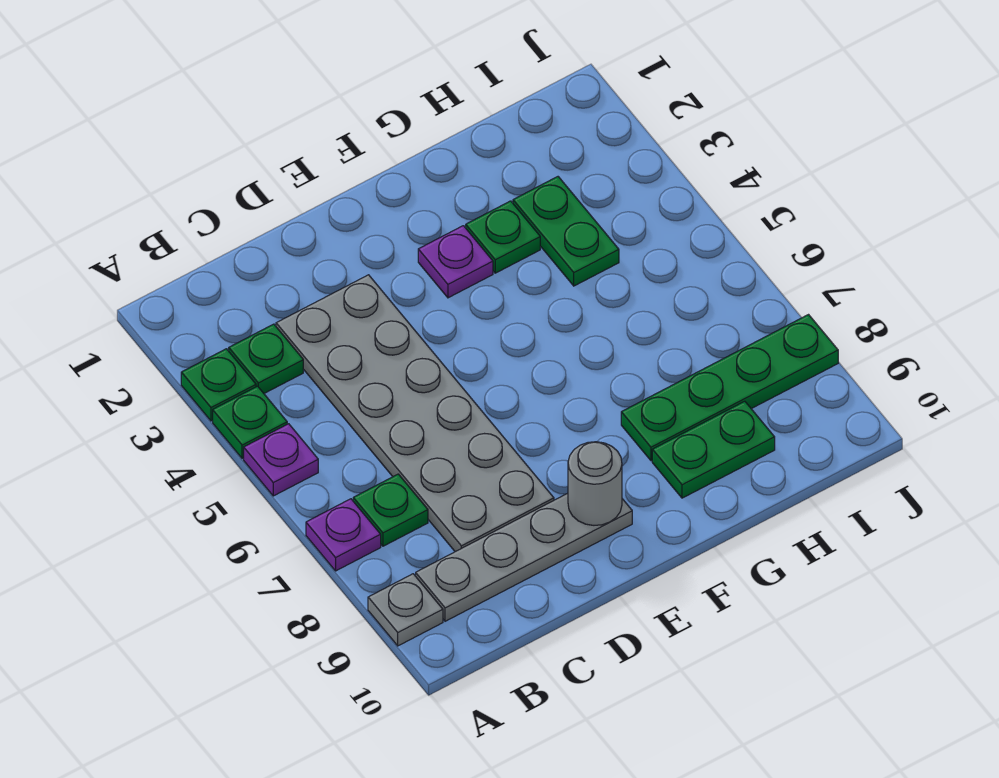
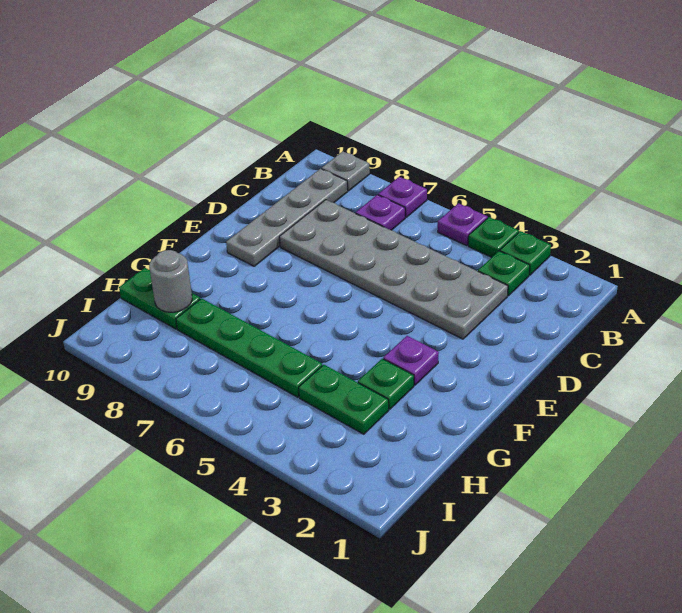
green plate B7 level 1 -> purple plate B7 level 1
grey round brick E9 level 2 -> grey round brick H9 level 2
green plate G8:J8 level 1 -> green plate H5:H8 level 1
green plate G9:H9 level 1 -> green plate H9:H10 level 1

